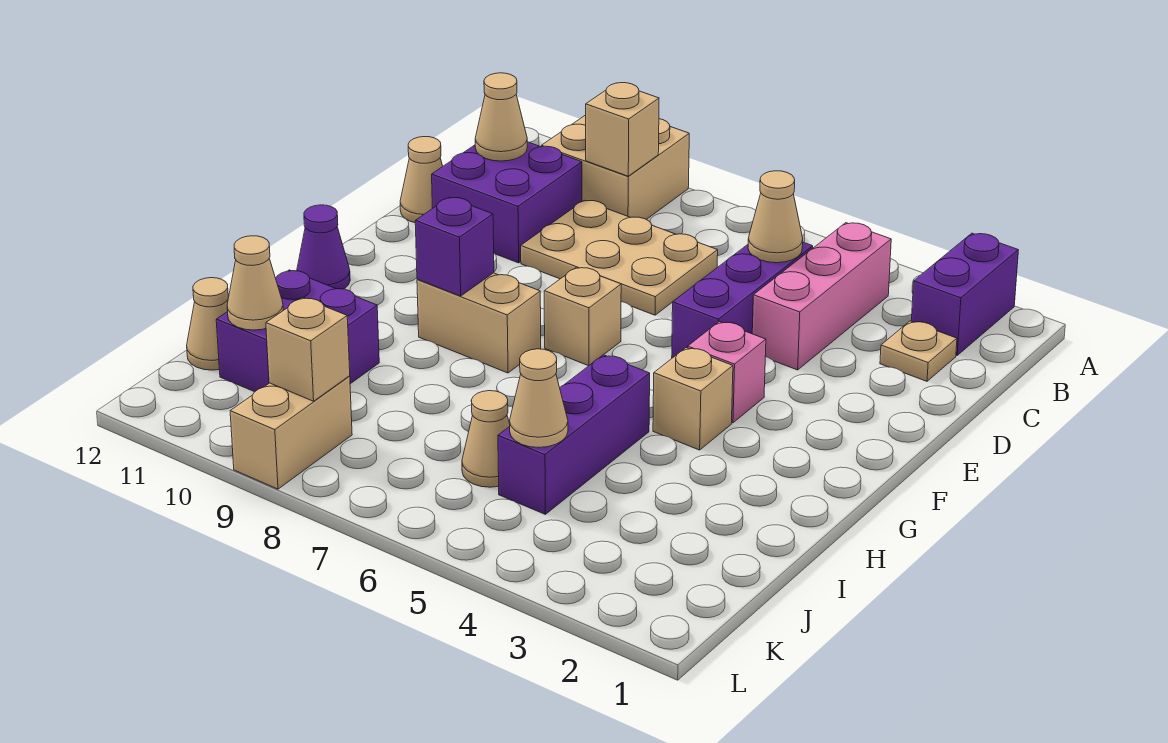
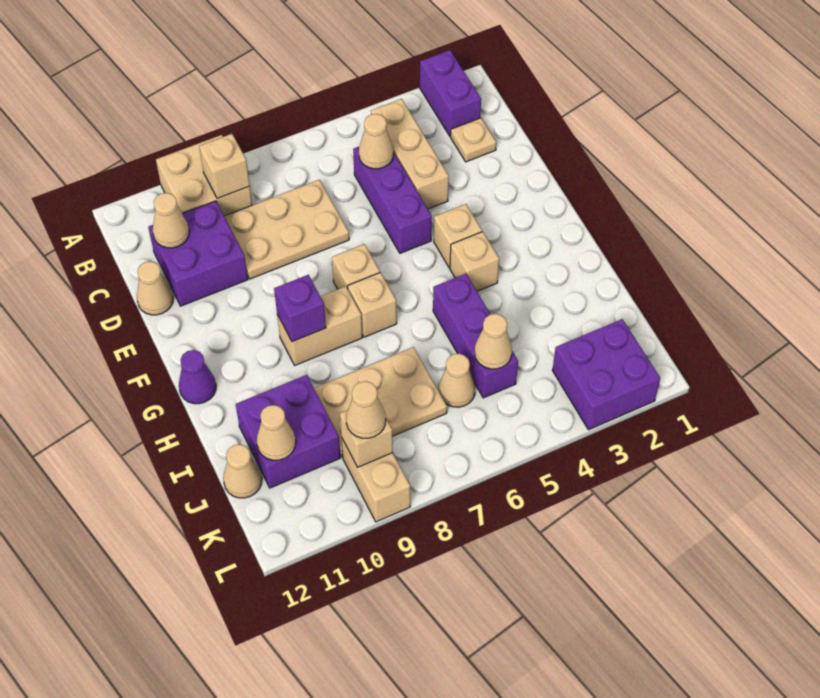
pink brick B4:D4 level 1 -> tan brick B4:D4 level 1
pink brick F4 level 1 -> tan brick F4 level 1
none -> tan brick G7 level 1
none -> tan plate I7:J9 level 1
none -> purple brick K2:L3 level 1
none -> tan cone K9 level 3

